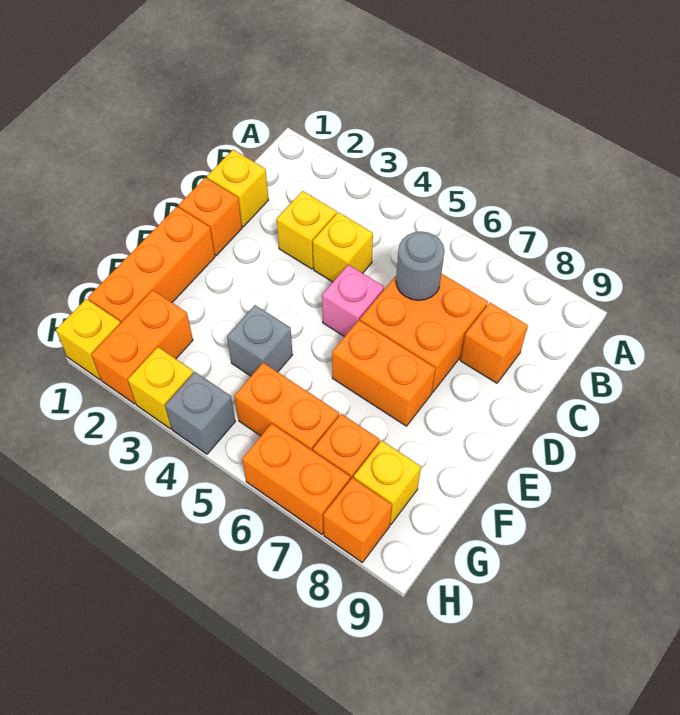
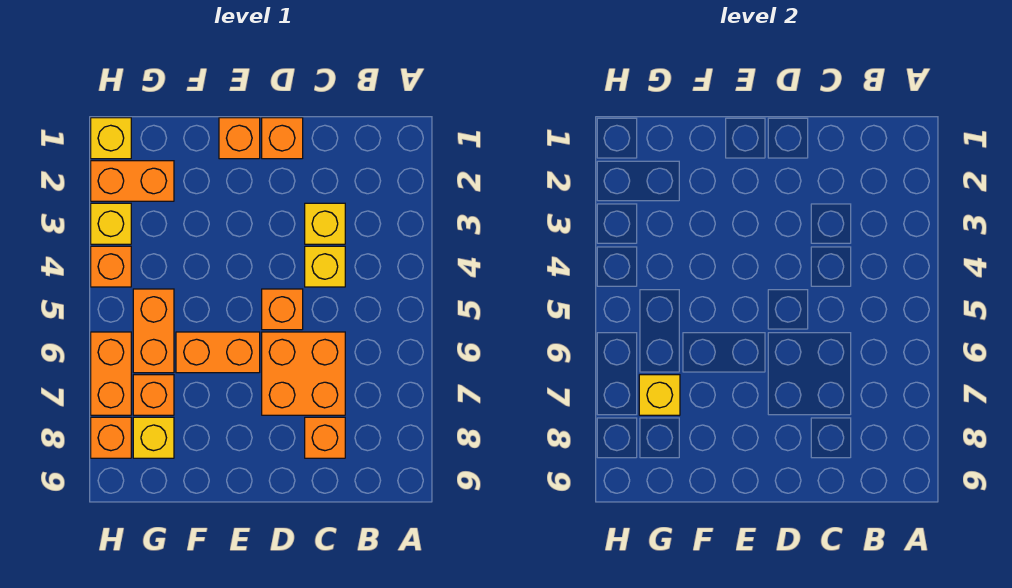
yellow brick C1 level 1 -> yellow brick G7 level 2
grey round brick C6 level 2 -> none
pink brick D5 level 1 -> orange brick D5 level 1
orange brick E1:G1 level 1 -> orange brick E1 level 1
orange brick E6:E7 level 1 -> orange brick E6:F6 level 1
grey brick F4 level 1 -> none
grey brick H4 level 1 -> orange brick H4 level 1

